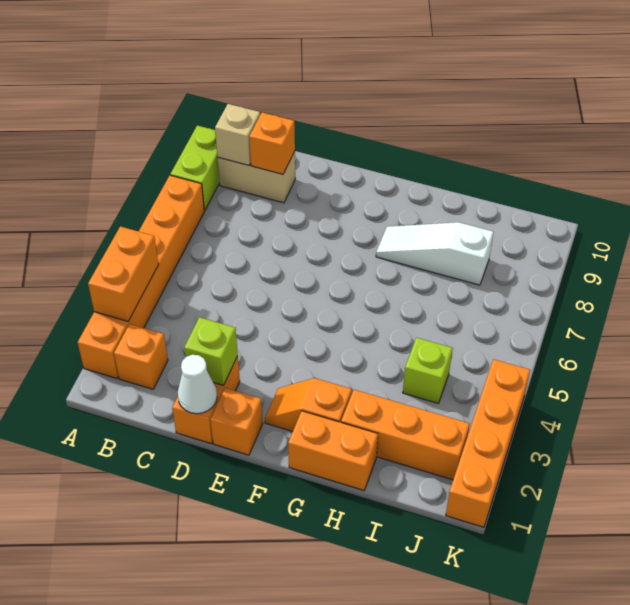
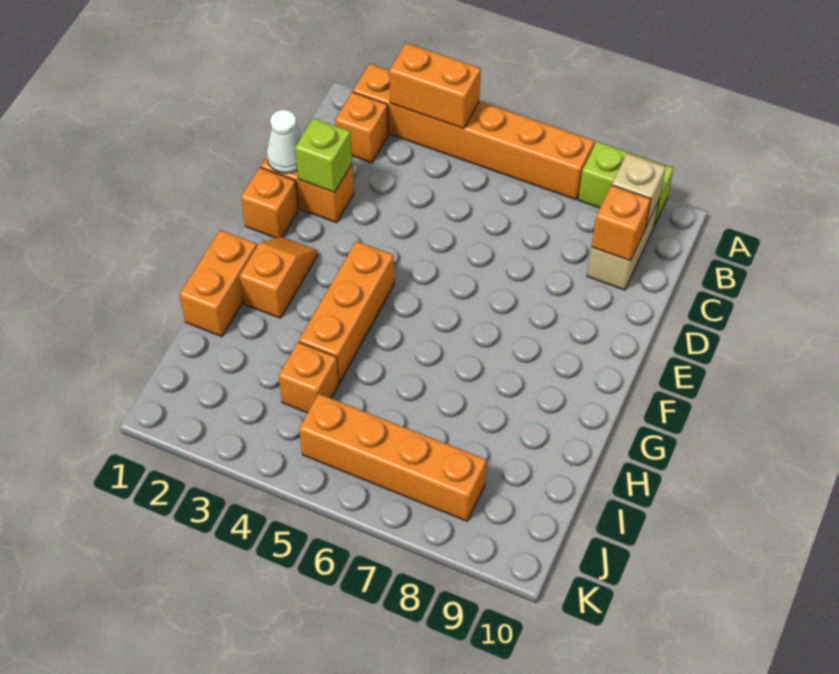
white slope G8:I8 level 1 top I -> none
orange brick H2:J2 level 1 -> orange brick F4:H4 level 1
lime brick I4 level 1 -> orange brick I4 level 1
orange brick K1:K4 level 1 -> orange brick J5:J8 level 1

